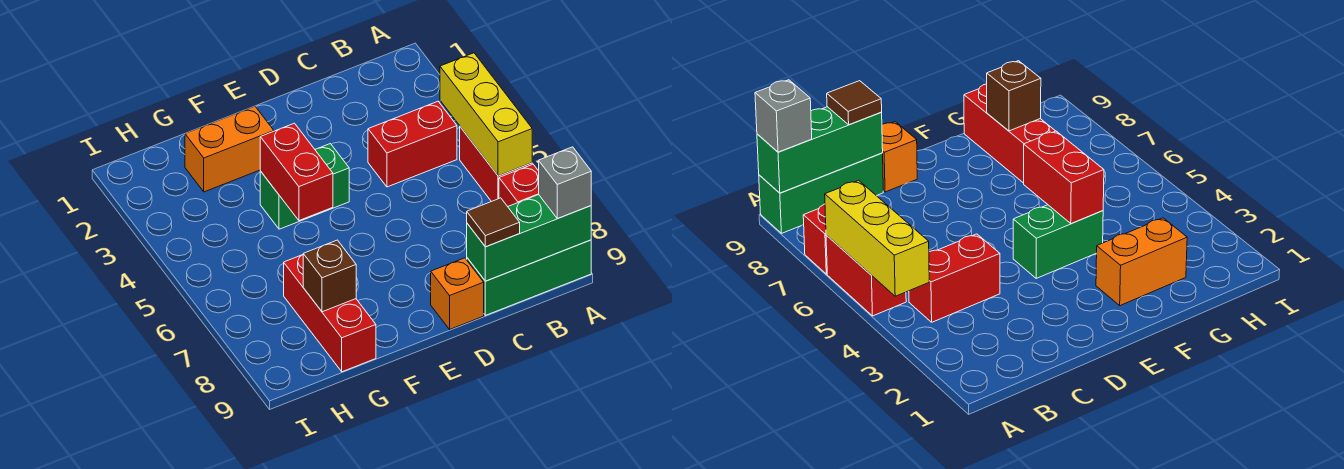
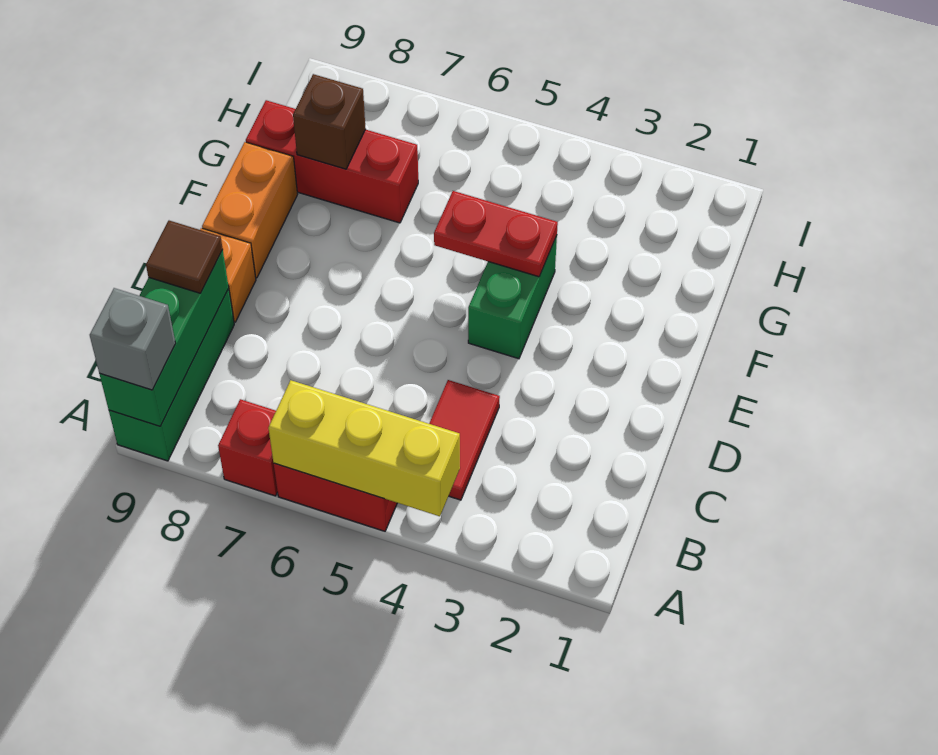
red brick B4:C4 level 1 -> red tile B4:C4 level 1
orange brick F2:G2 level 1 -> orange brick E9:F9 level 1
red brick F4:F5 level 2 -> red plate F4:F5 level 2

